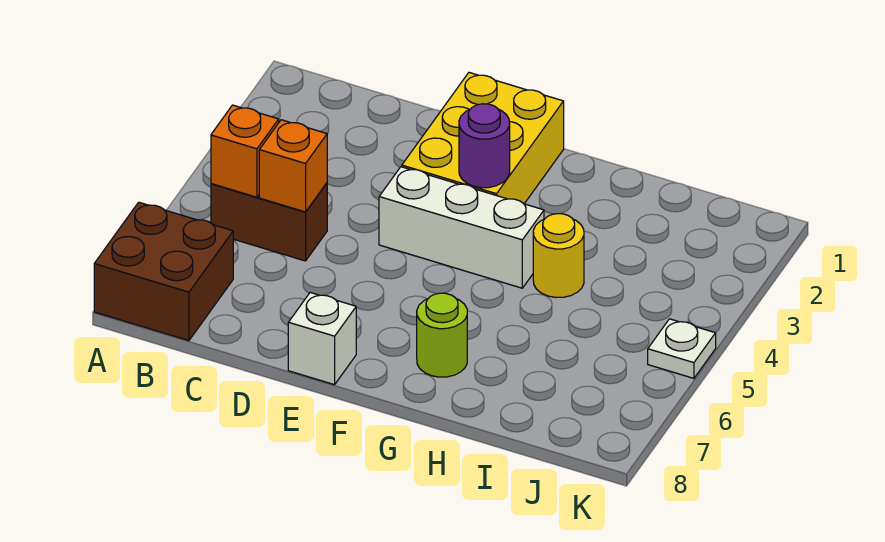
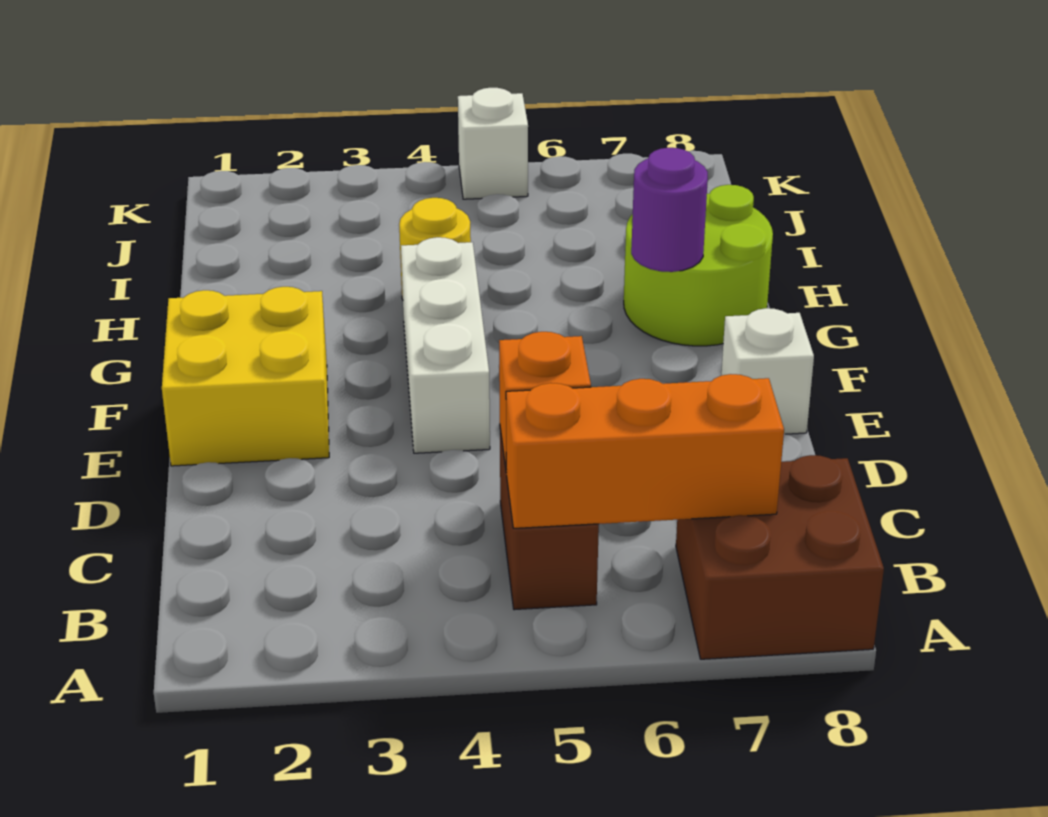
orange brick B5 level 2 -> orange brick B5:B7 level 2
yellow brick E1:F3 level 1 -> yellow brick E1:F2 level 1
purple round brick F3 level 2 -> purple round brick G7 level 2
lime round brick G7 level 1 -> lime round brick G7:H8 level 1
white plate K5 level 1 -> white brick K5 level 1

